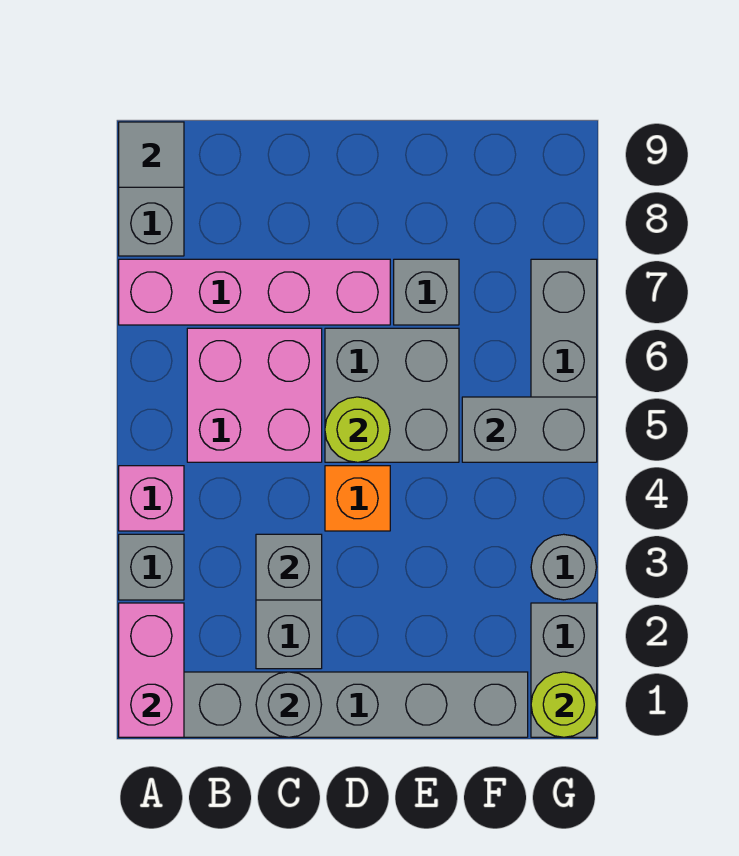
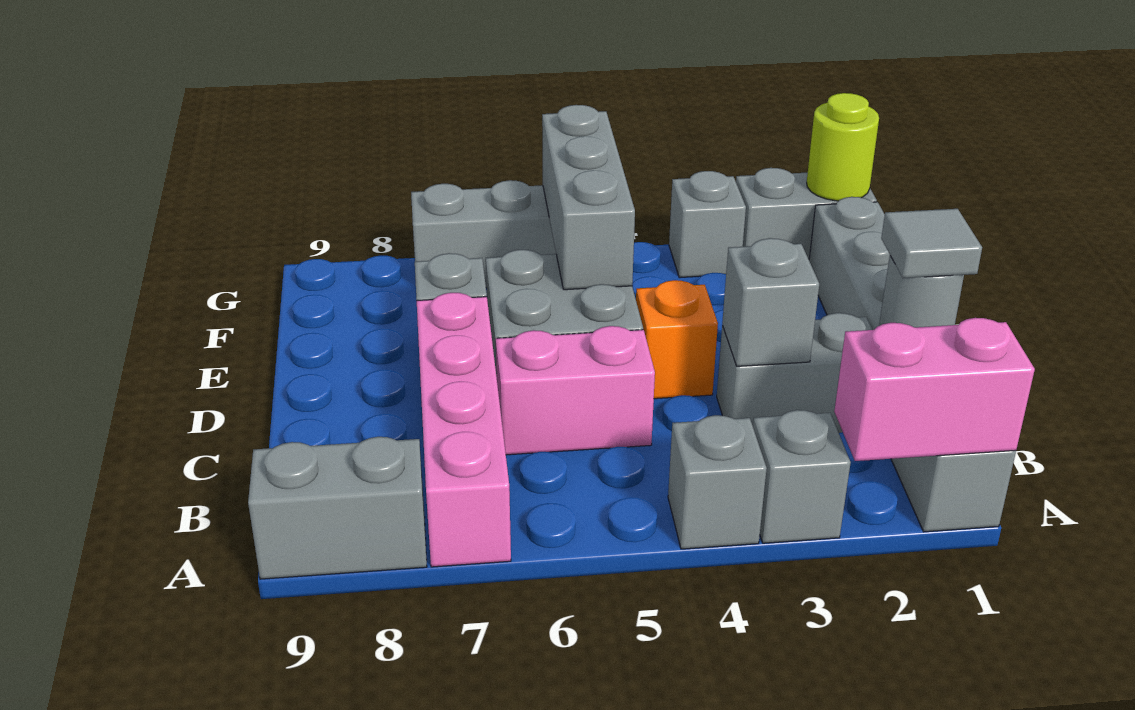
pink brick A4 level 1 -> grey brick A4 level 1
grey tile A9 level 2 -> grey tile C1 level 3
pink brick B5:C6 level 1 -> pink brick C5:C6 level 1
lime round brick D5 level 2 -> none
grey brick F5:G5 level 2 -> grey brick E5:G5 level 2
grey round brick G3 level 1 -> grey brick G3 level 1

